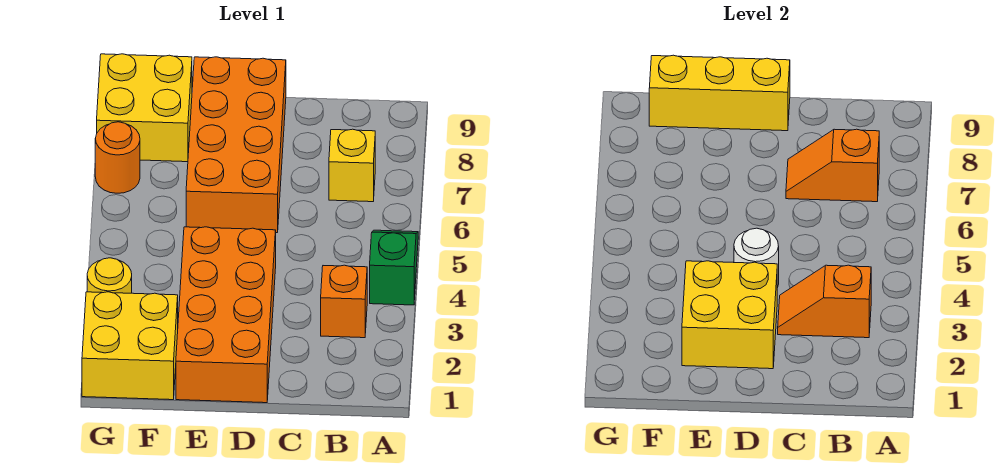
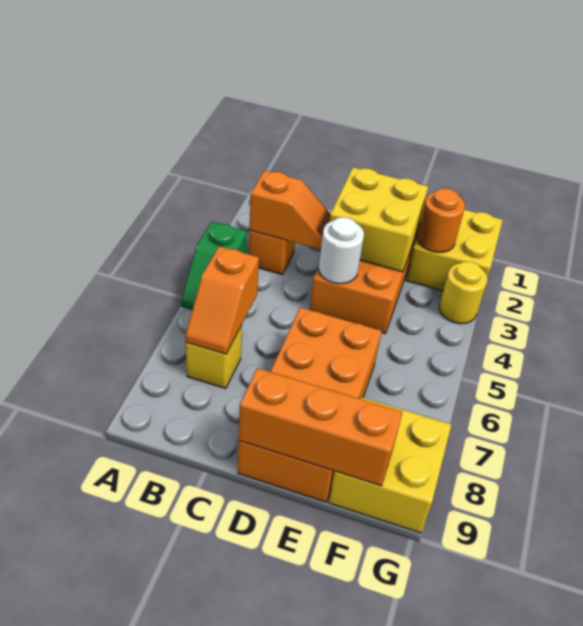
orange slope B7:C7 level 2 top B -> orange slope B6:B7 level 2 top 6
yellow brick D9:F9 level 2 -> orange brick D9:F9 level 2
orange round brick G7 level 1 -> orange round brick F2 level 2

